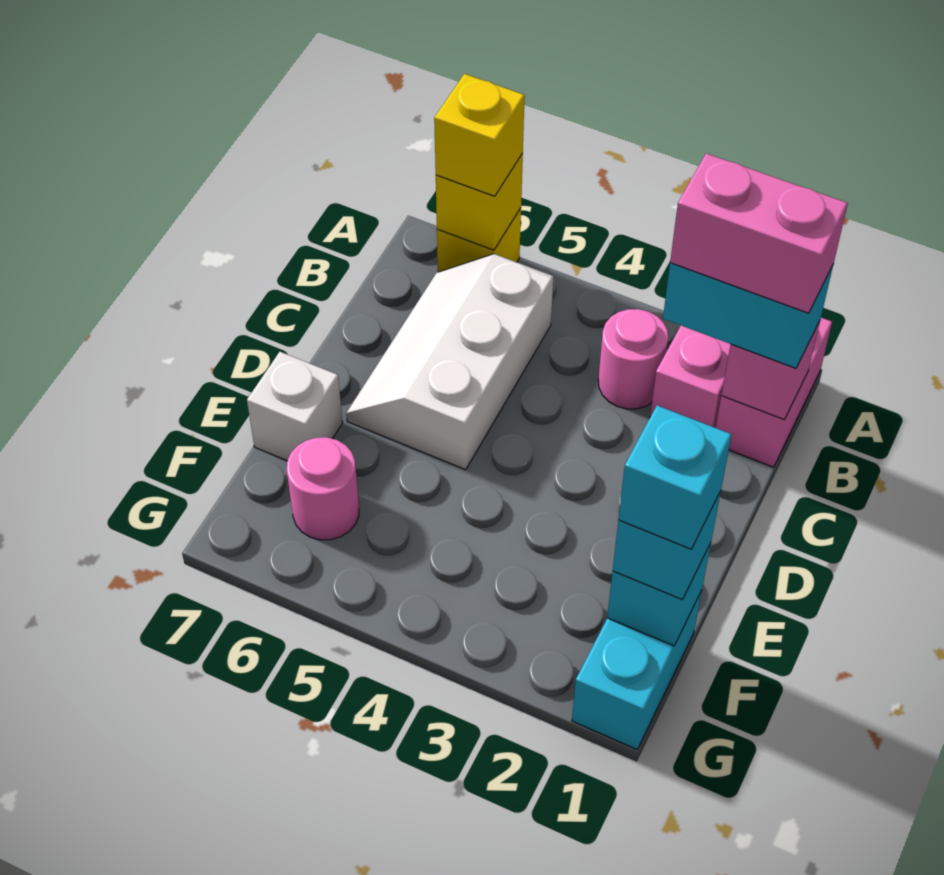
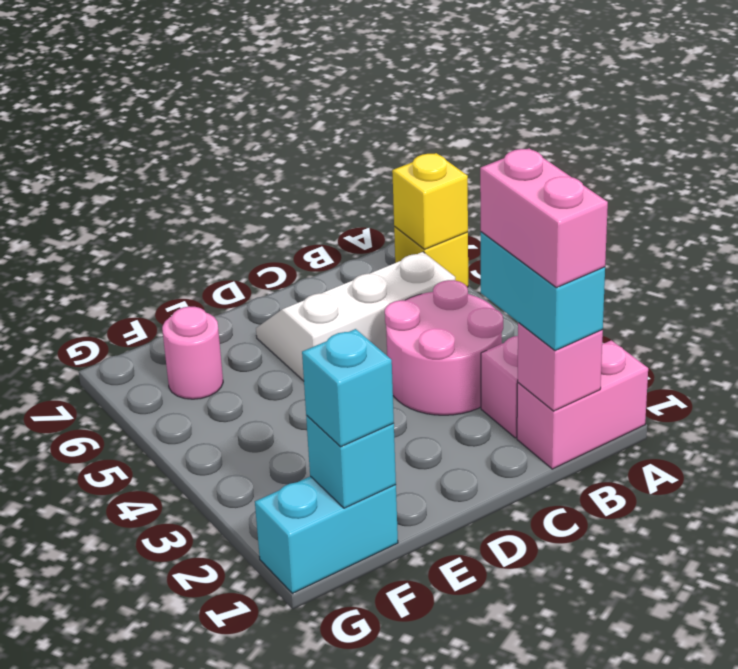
yellow brick A6 level 3 -> none
pink round brick B3 level 1 -> pink round brick B3:C4 level 1
white brick E7 level 1 -> none
cyan brick F1 level 4 -> none

